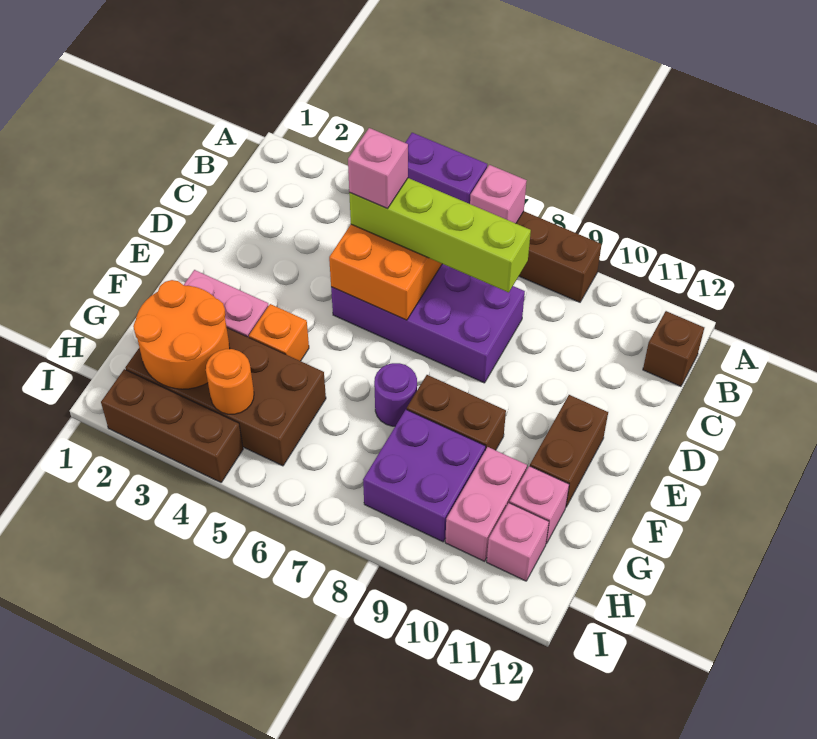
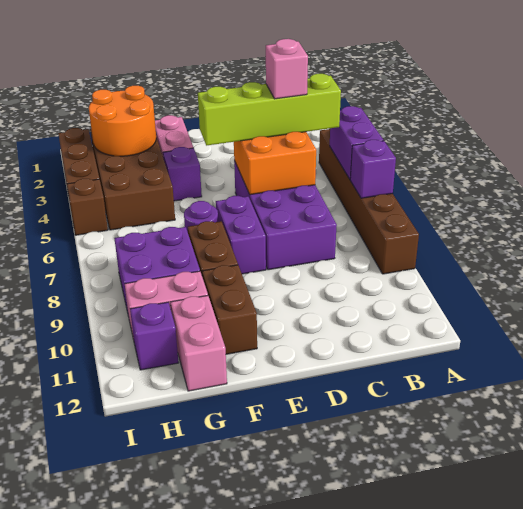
pink brick A7 level 2 -> purple brick A7 level 2
brown brick B12 level 1 -> brown brick I5 level 1
lime brick C5:C8 level 3 -> lime brick B5:E5 level 3
none -> purple brick E7:E8 level 1
brown brick E11:F11 level 1 -> brown brick F10:F11 level 1
orange brick F4 level 1 -> purple brick F4 level 1
pink brick G11 level 1 -> pink brick G11:G12 level 1
orange round brick H4 level 2 -> none
pink brick H11 level 1 -> purple brick H11 level 1

